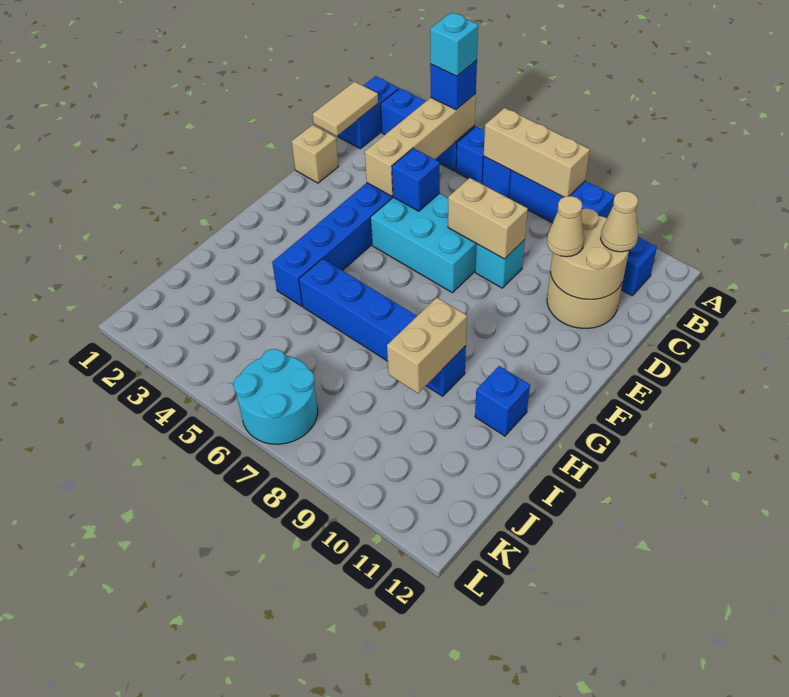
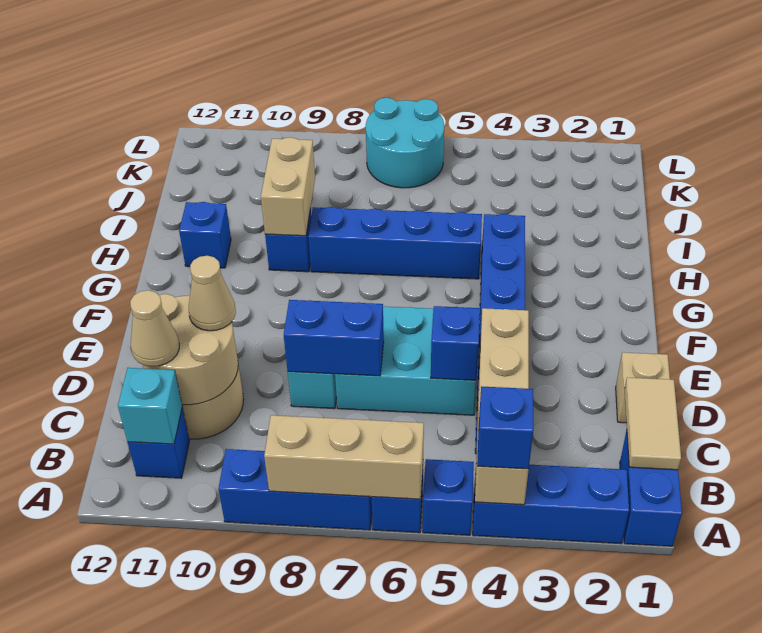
cyan brick A4 level 4 -> cyan brick B11 level 2
tan brick D7:D8 level 2 -> blue brick D7:D8 level 2

